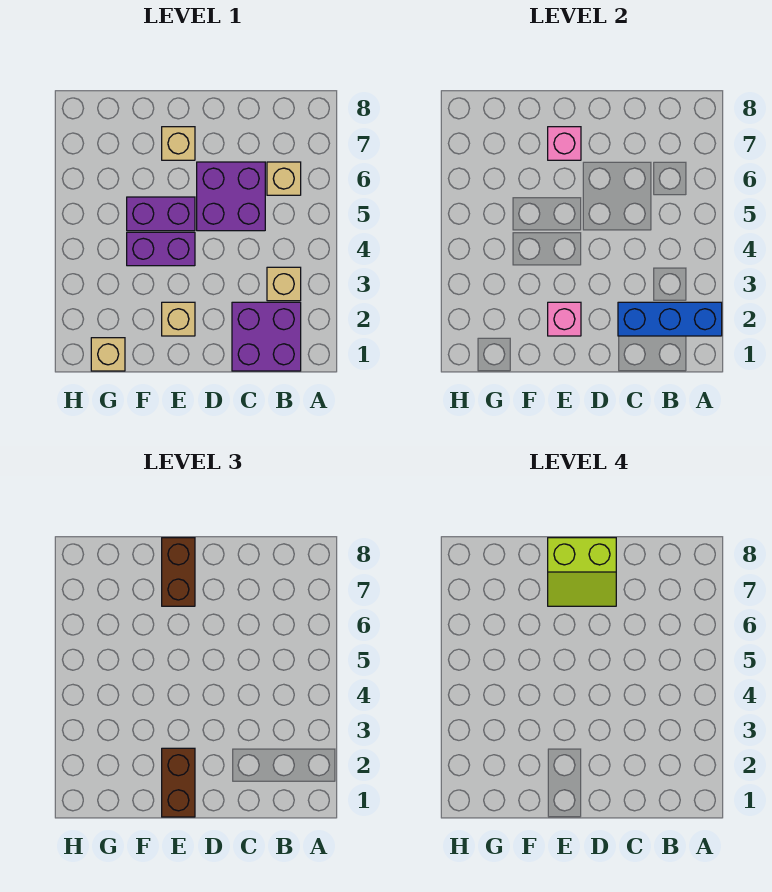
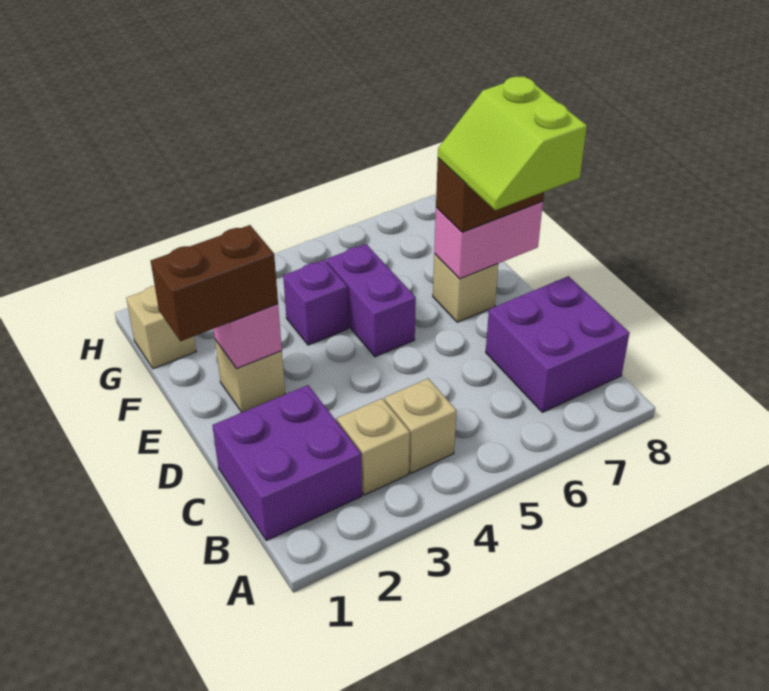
blue brick A2:C2 level 2 -> none
tan brick B6 level 1 -> tan brick B4 level 1
purple brick C5:D6 level 1 -> purple brick B7:C8 level 1
purple brick E4:F4 level 1 -> purple brick F4 level 1
pink brick E7 level 2 -> pink brick E7:E8 level 2

